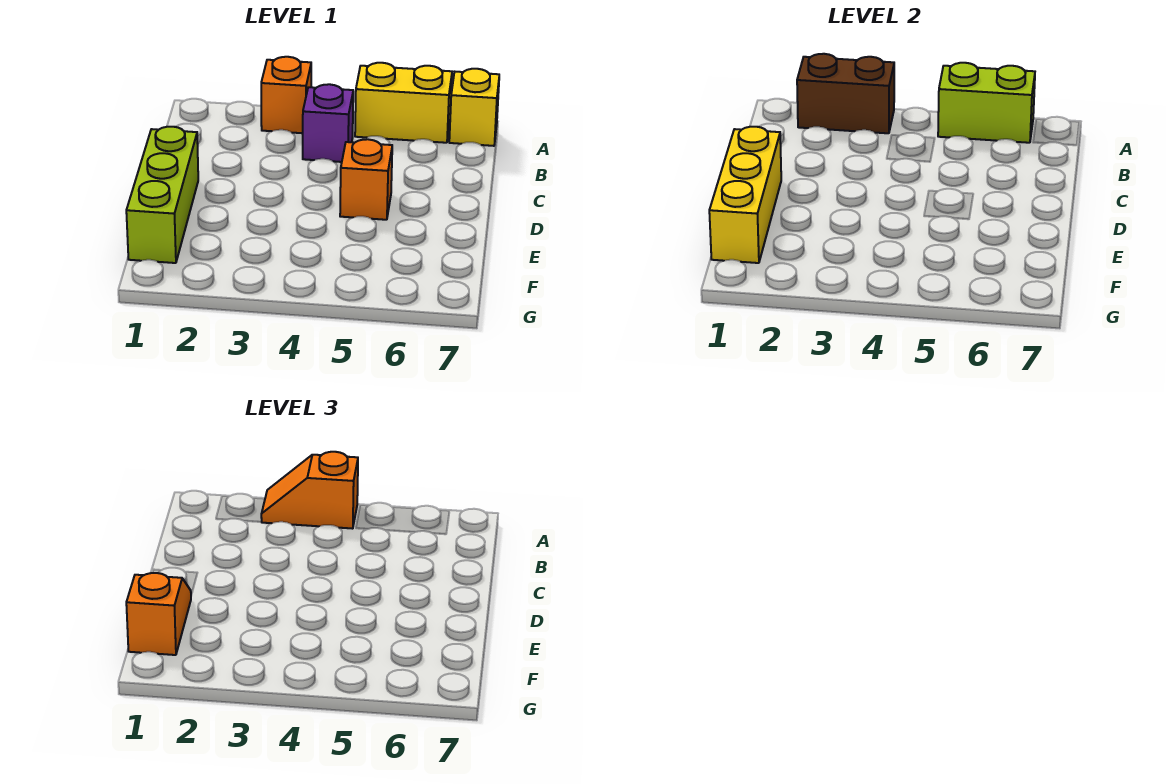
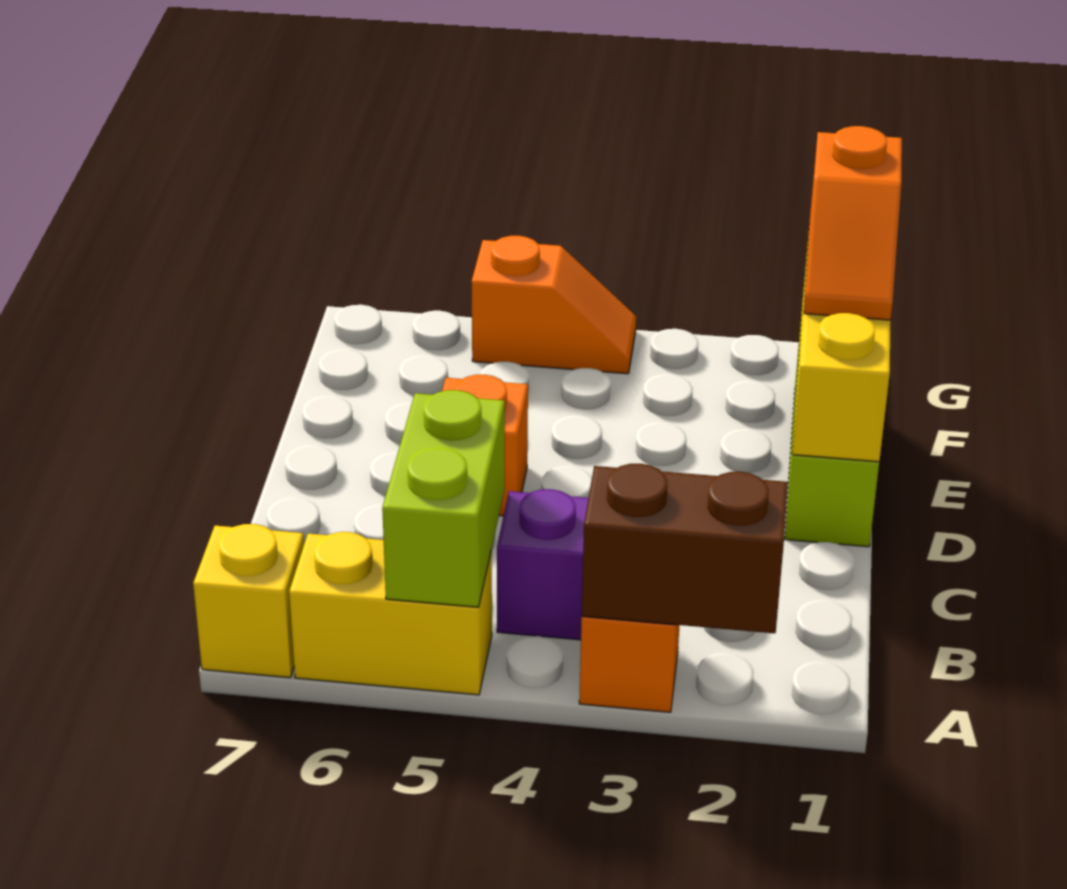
orange slope A3:A4 level 3 top 4 -> orange slope G4:G5 level 1 top 5
lime brick A5:A6 level 2 -> lime brick A5:B5 level 2

